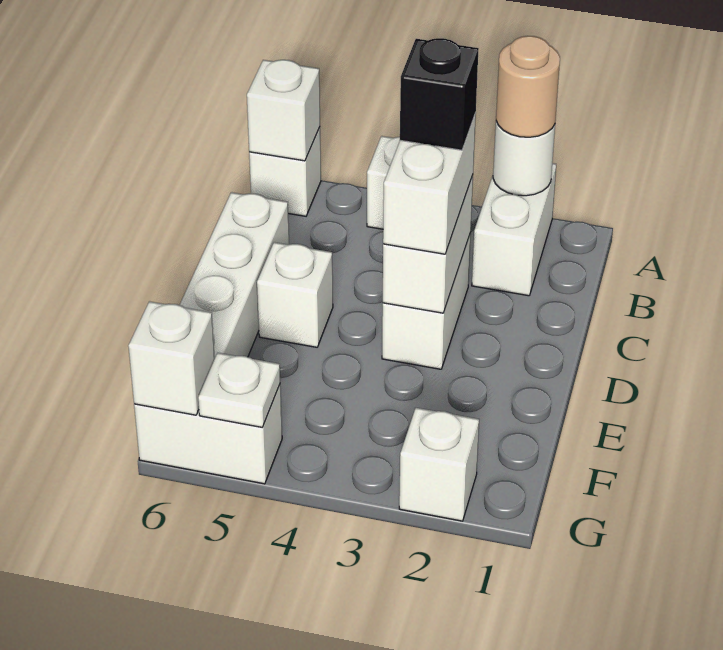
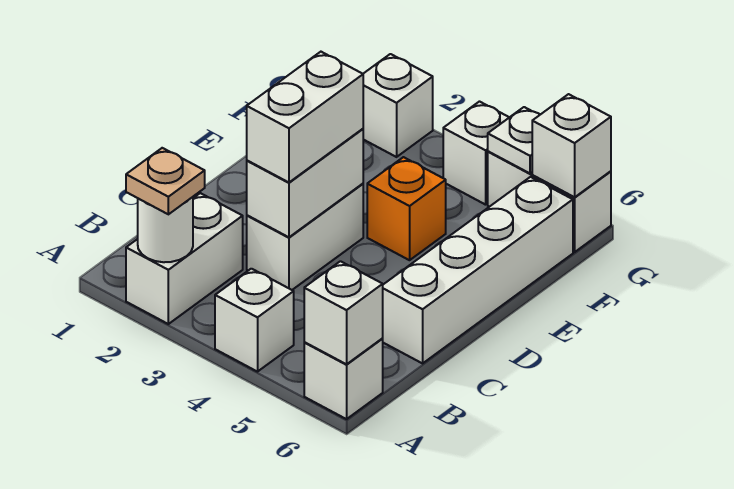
tan round brick A2 level 3 -> tan plate A2 level 3
black brick C3 level 4 -> none
white brick D5 level 1 -> white brick G4 level 1
none -> orange brick E4 level 1

